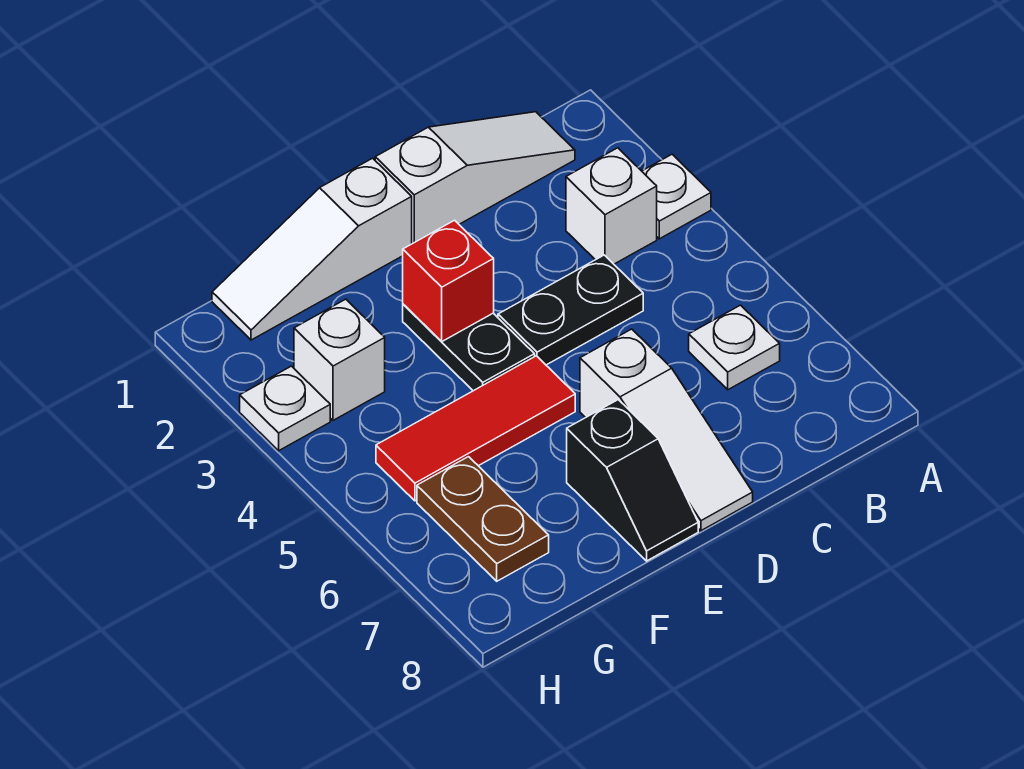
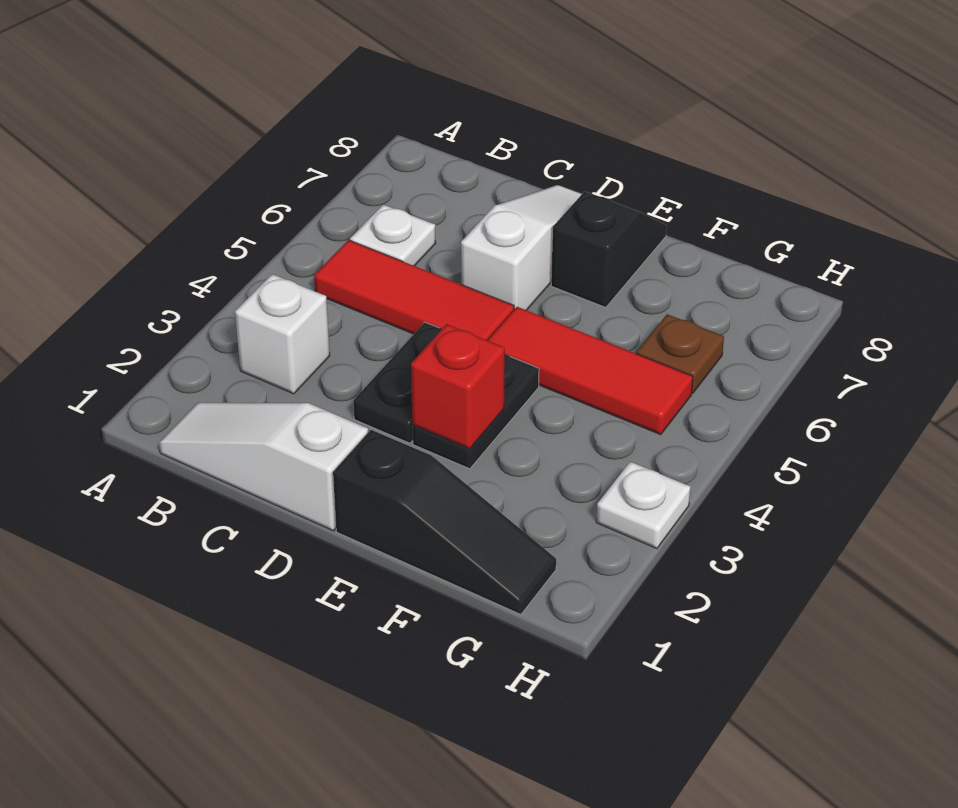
white plate A3 level 1 -> none
none -> red tile B5:D5 level 1
black plate C4:D4 level 1 -> black plate D3:D4 level 1
white slope E1:G1 level 1 top E -> black slope E1:G1 level 1 top E
white brick G3 level 1 -> none
brown plate G6:G7 level 1 -> brown plate G6 level 1

